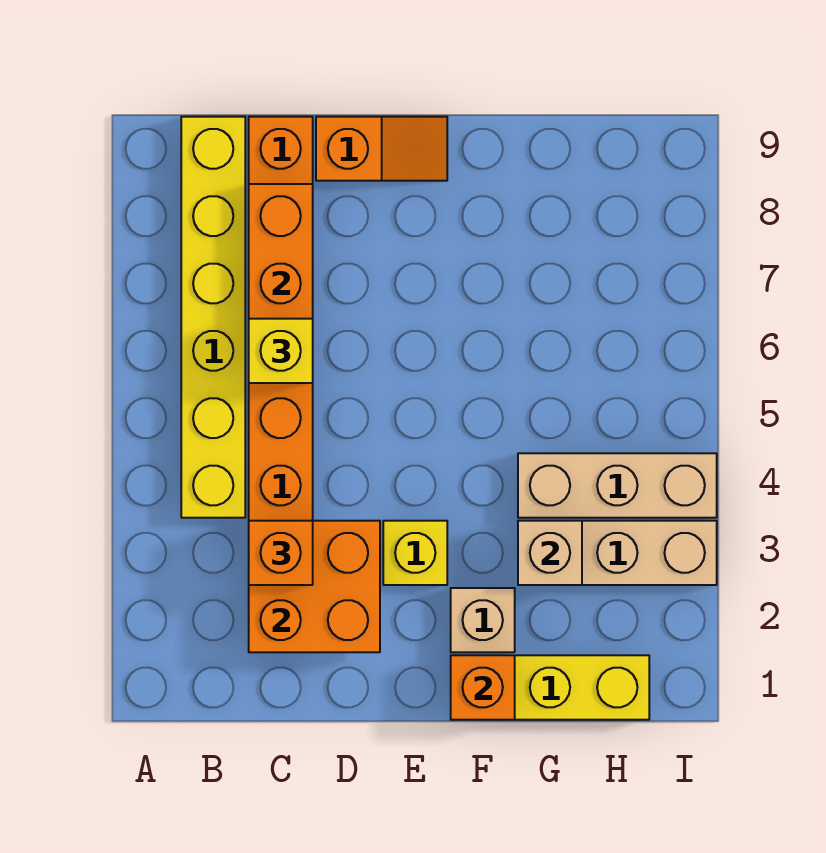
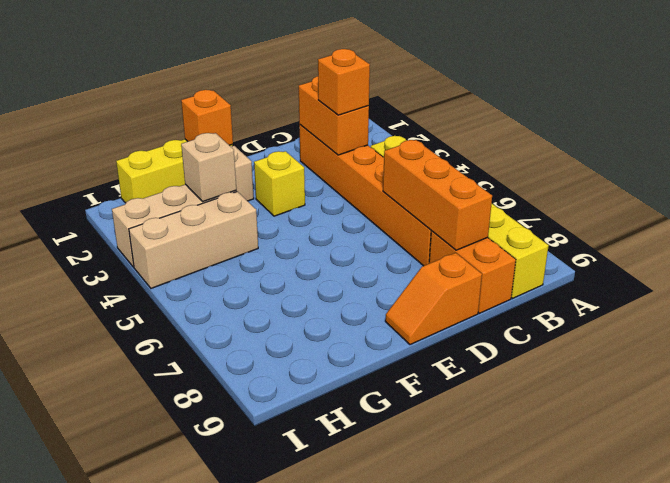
orange brick C2:D3 level 2 -> orange brick C2:C3 level 2
yellow brick C6 level 3 -> none

